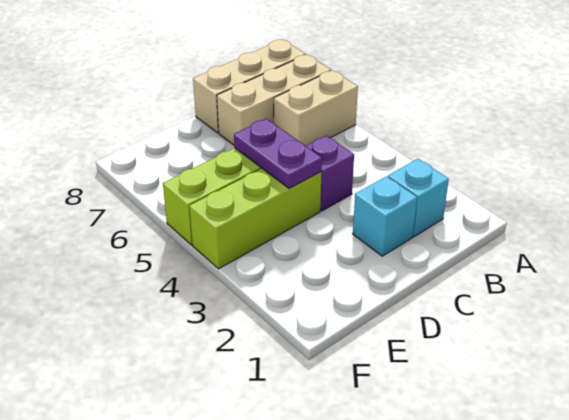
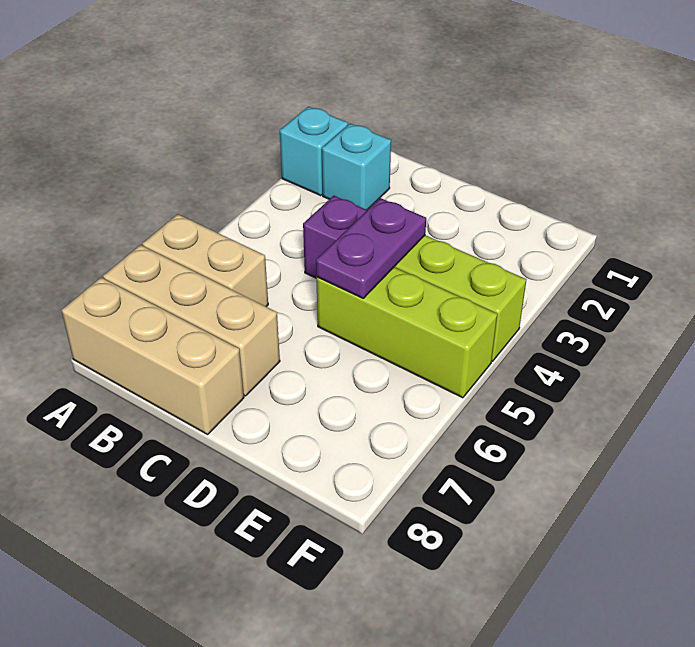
cyan brick C2 level 1 -> cyan brick A2 level 1

